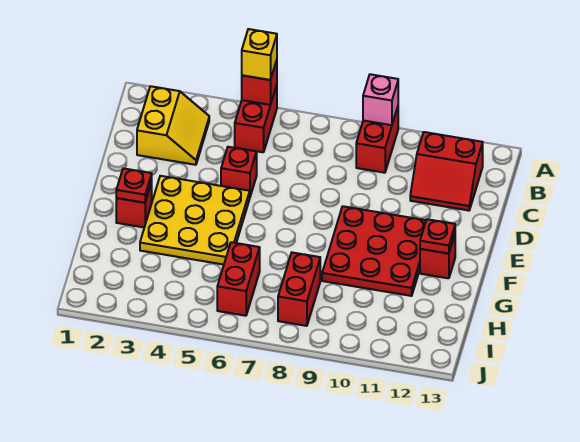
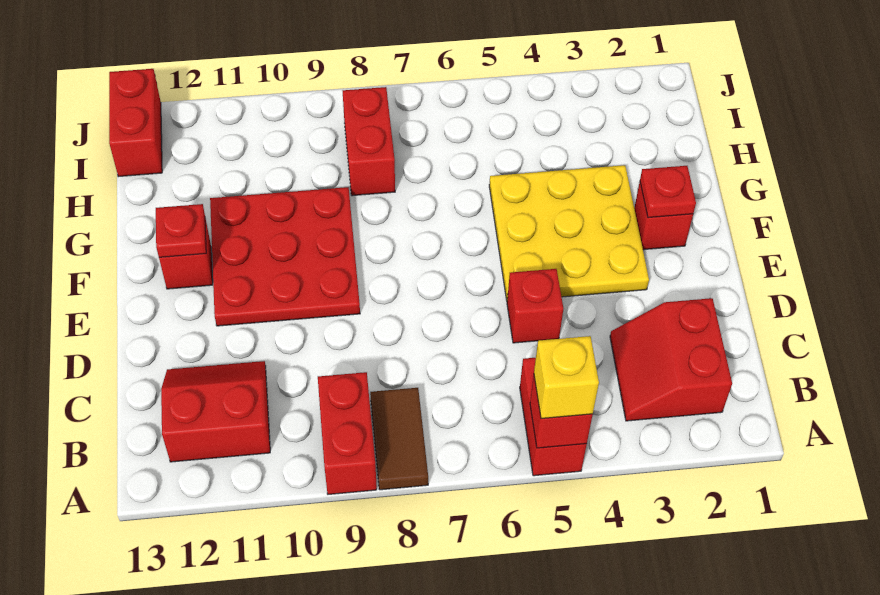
none -> brown tile A8:B8 level 1
pink brick A9 level 2 -> none
yellow slope B2:C3 level 1 top 2 -> red slope B2:C3 level 1 top 2
red brick H6:I6 level 1 -> red brick I13:J13 level 1

